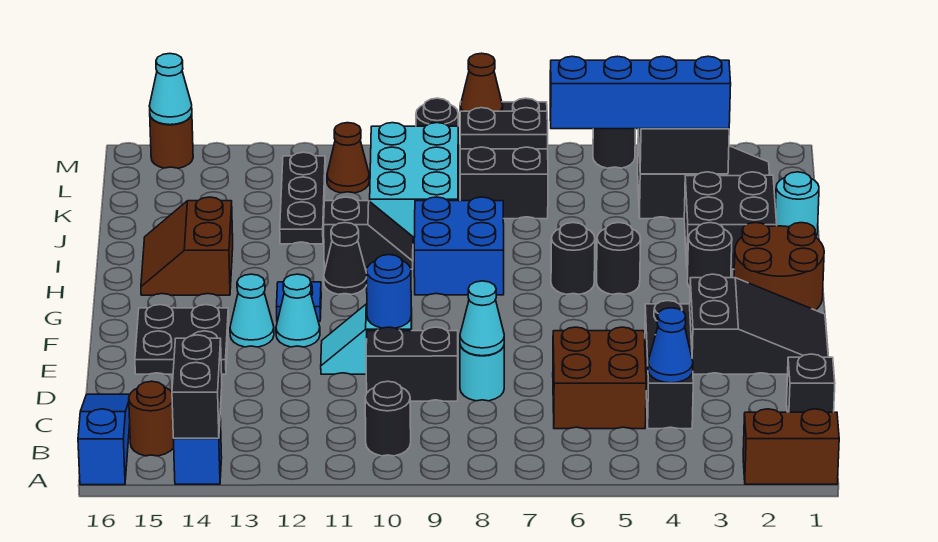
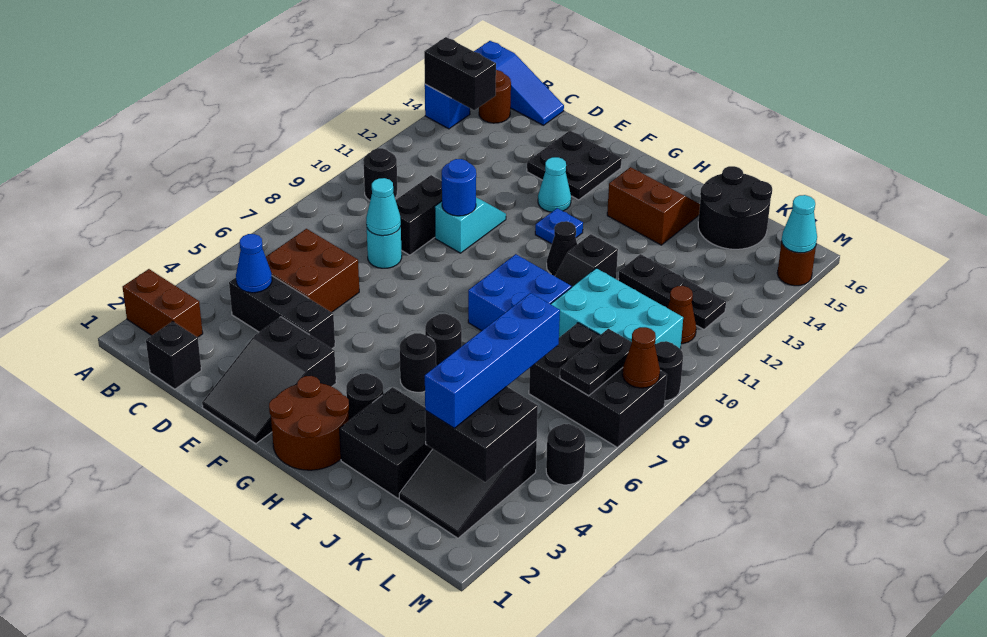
brown brick A1:A2 level 1 -> brown brick A2:B2 level 1
cyan cone F12 level 1 -> none
cyan round brick J1 level 1 -> none
none -> black round brick J15:K16 level 1

